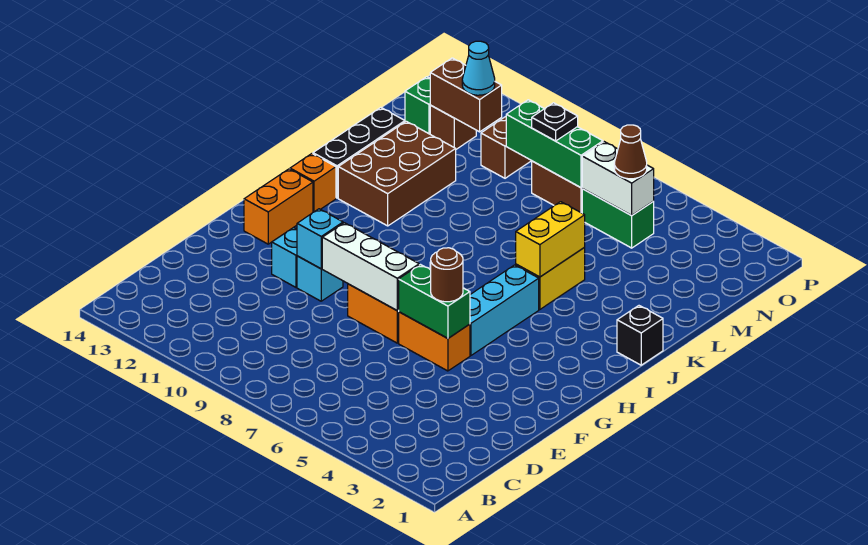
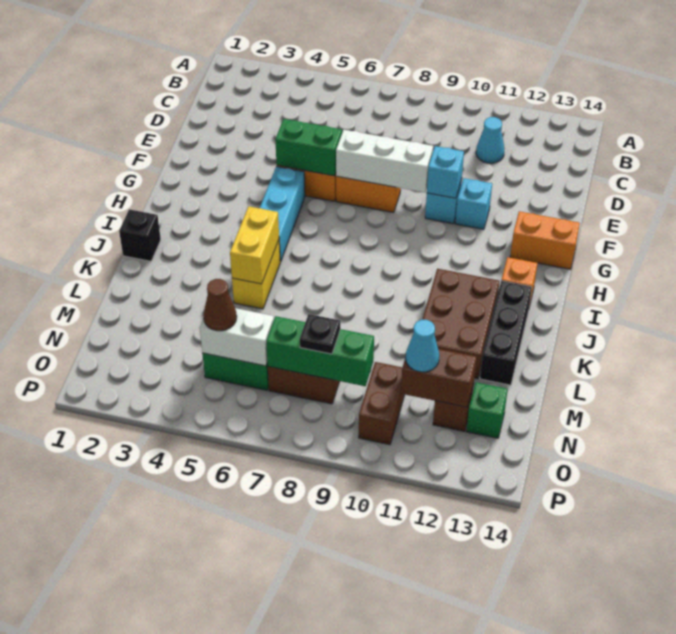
none -> cyan cone C11 level 1
brown round brick F5 level 3 -> none
orange brick G13:H13 level 1 -> orange brick G13:G14 level 1

